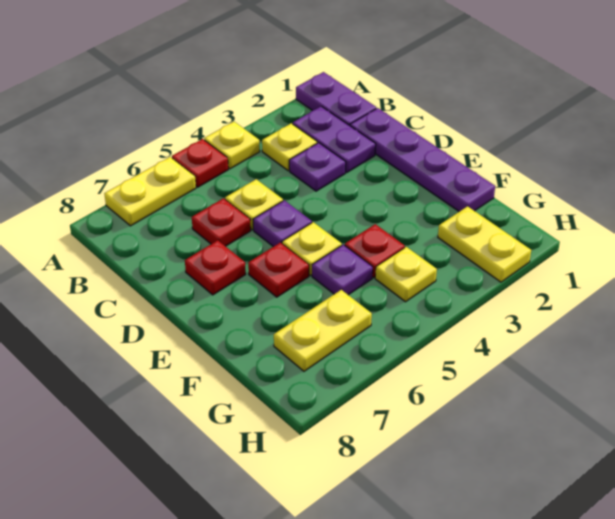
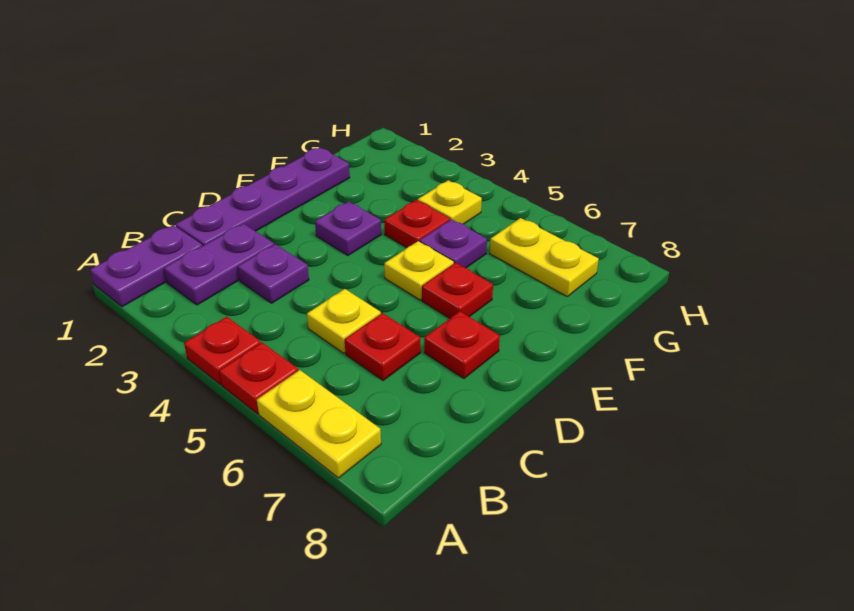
yellow plate A4 level 1 -> red plate A4 level 1
yellow plate B3 level 1 -> none
purple plate D5 level 1 -> purple plate E3 level 1
yellow plate G2:H2 level 1 -> none

